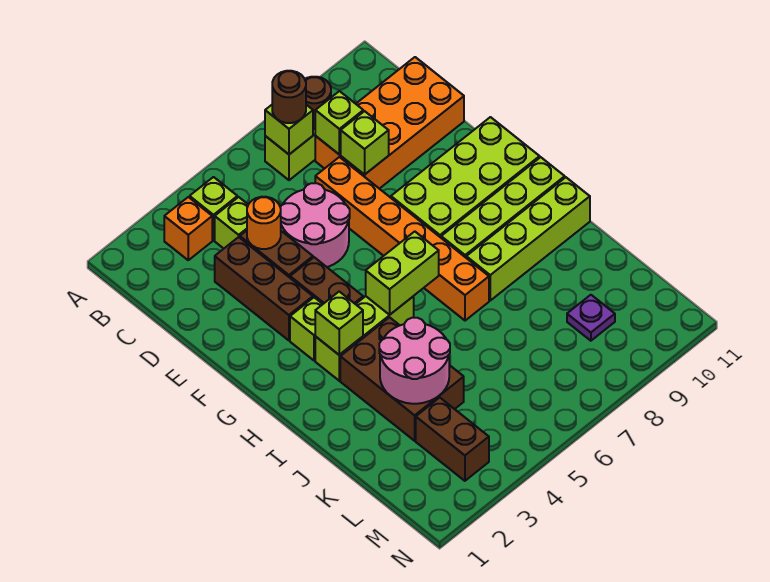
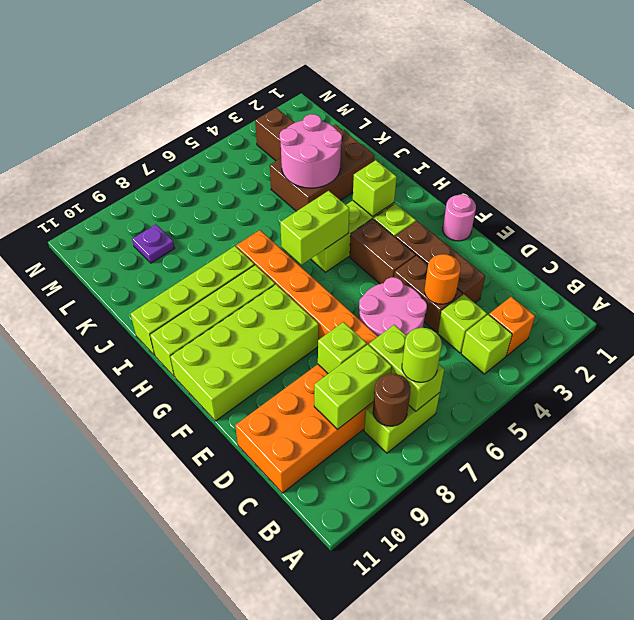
lime brick B7 level 2 -> lime brick B7:C7 level 2
brown round brick B7 level 3 -> lime round brick B7 level 3
lime brick C8 level 2 -> lime brick C8:C9 level 2
none -> pink round brick F1 level 1
brown brick I3:K4 level 1 -> brown brick J2:K4 level 1

